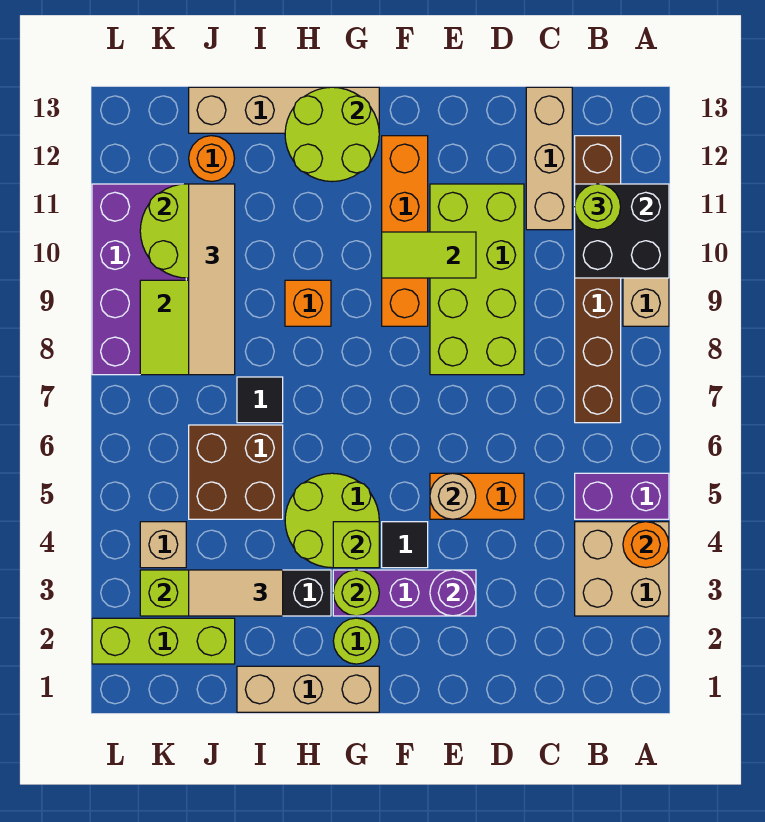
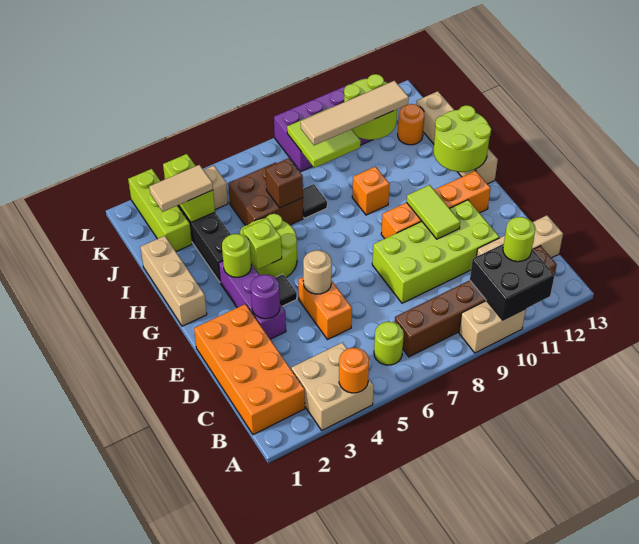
purple brick A5:B5 level 1 -> none
none -> orange brick B1:E2 level 1
lime round brick G2 level 1 -> lime round brick B6 level 1
tan tile I3:J3 level 3 -> tan tile J2:J3 level 3
none -> brown brick I6 level 2

